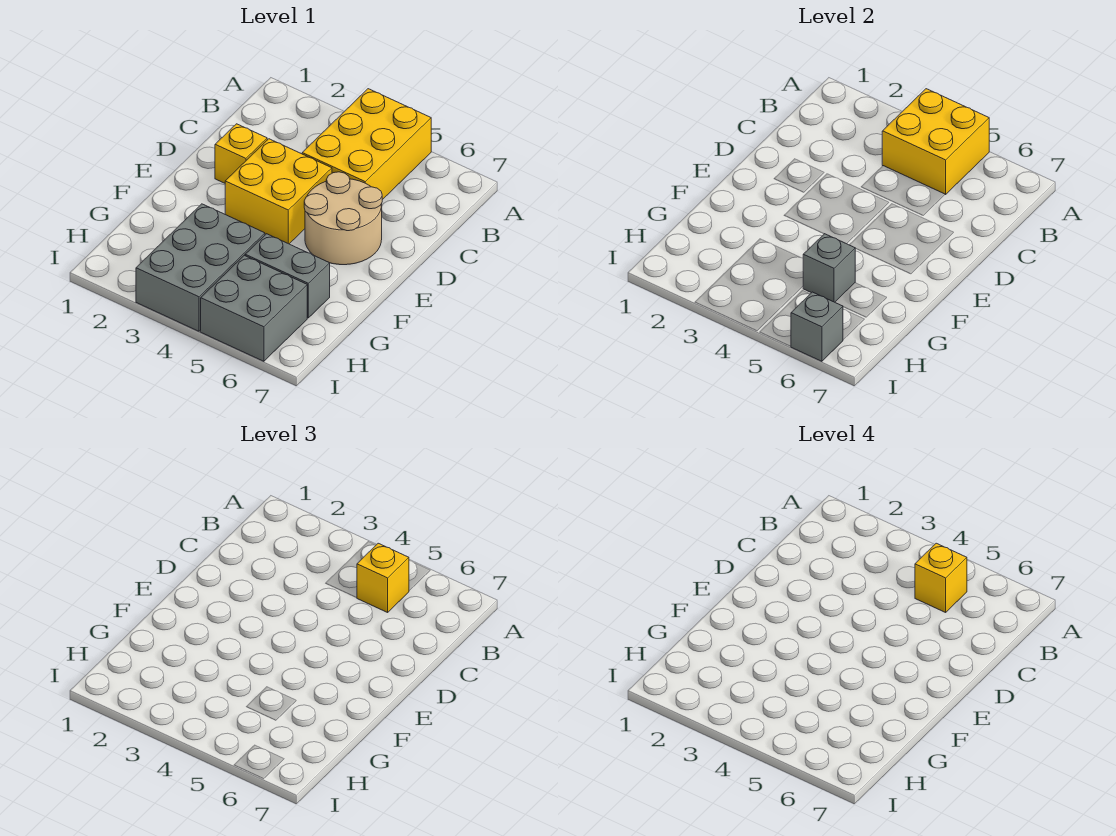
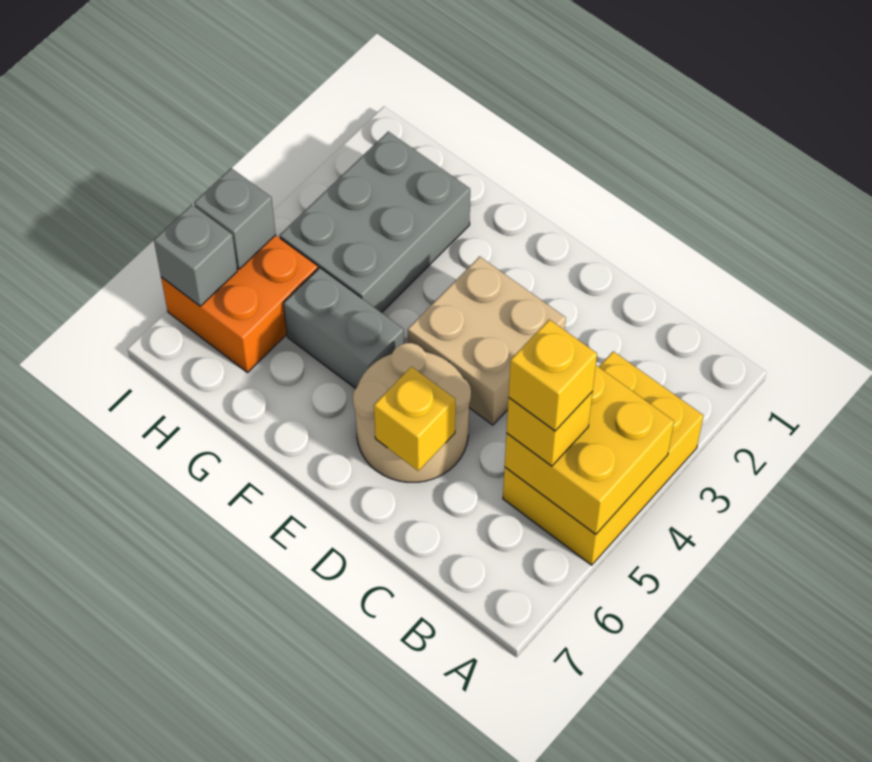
yellow brick A4:C5 level 1 -> yellow brick A3:B5 level 1
yellow brick D2 level 1 -> yellow brick D6 level 2
yellow brick D3:E4 level 1 -> tan brick D3:E4 level 1
grey brick G3:I4 level 1 -> grey brick G2:H4 level 1
grey brick G5:G6 level 1 -> grey brick F5:G5 level 1
grey brick G5 level 2 -> grey brick I5 level 2
grey brick H5:I6 level 1 -> orange brick H5:I6 level 1

